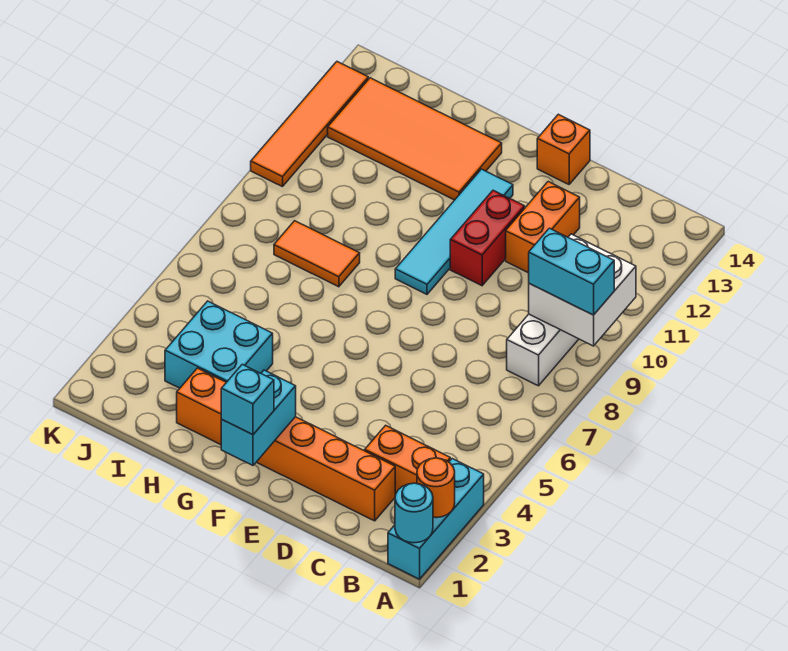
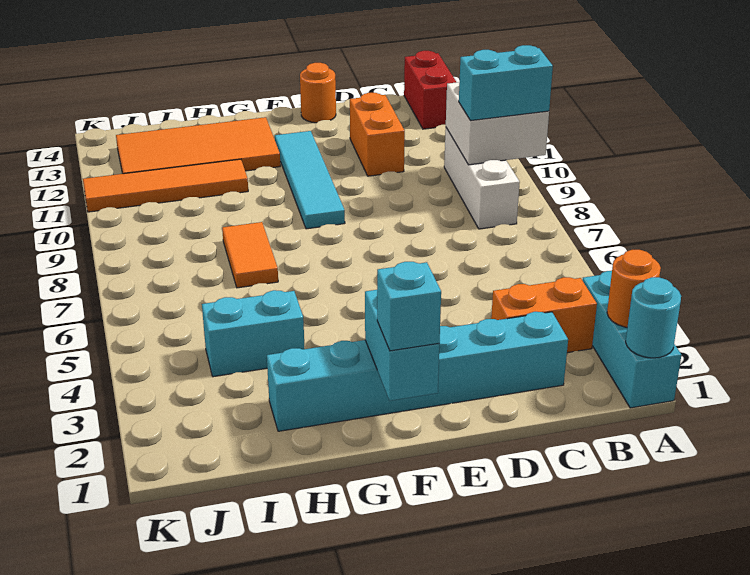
orange brick C2:H2 level 1 -> cyan brick C2:H2 level 1
red brick E10:E11 level 1 -> red brick B13:B14 level 1
orange brick E14 level 1 -> orange round brick E14 level 1
cyan brick H3:I4 level 1 -> cyan brick H4:I4 level 1
orange tile H8:I8 level 1 -> orange tile H7:H8 level 1
orange tile K10:K13 level 1 -> orange tile H11:K11 level 1

